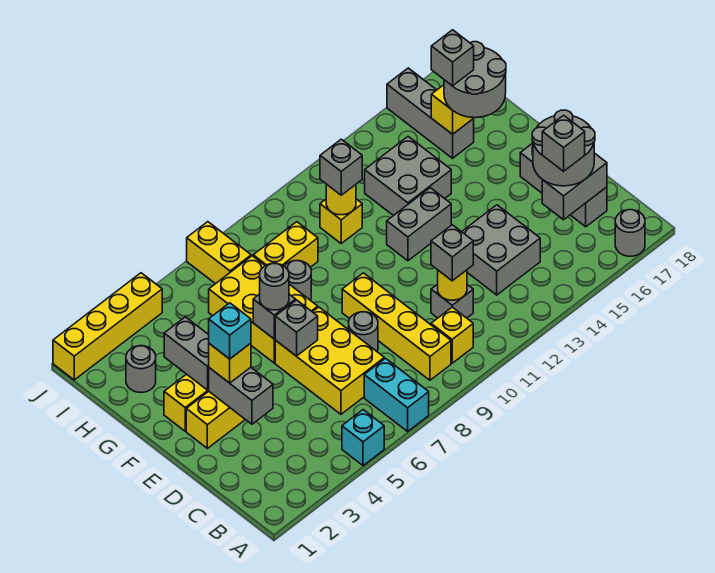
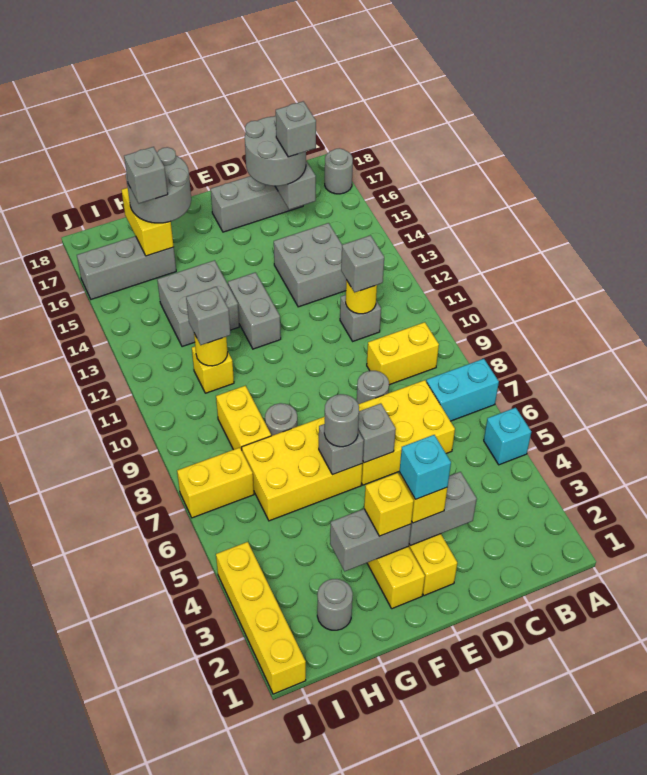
yellow brick B9:E9 level 1 -> yellow brick B9:C9 level 1
yellow brick B10 level 1 -> yellow brick F3 level 3

